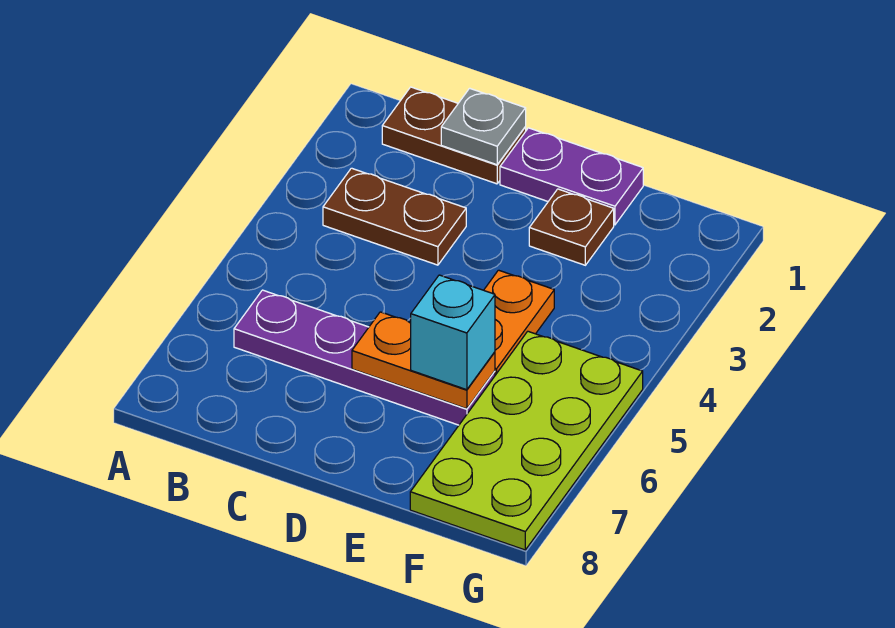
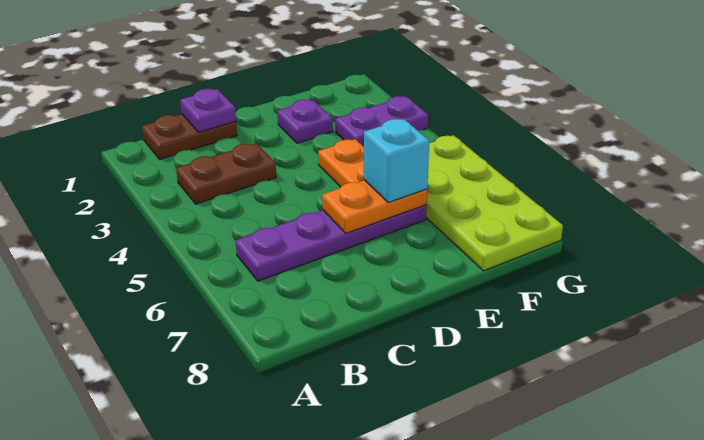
grey plate C1 level 2 -> purple plate C1 level 2
purple plate D1:E1 level 1 -> purple plate F3:G3 level 1
brown plate E2 level 1 -> purple plate E2 level 1

